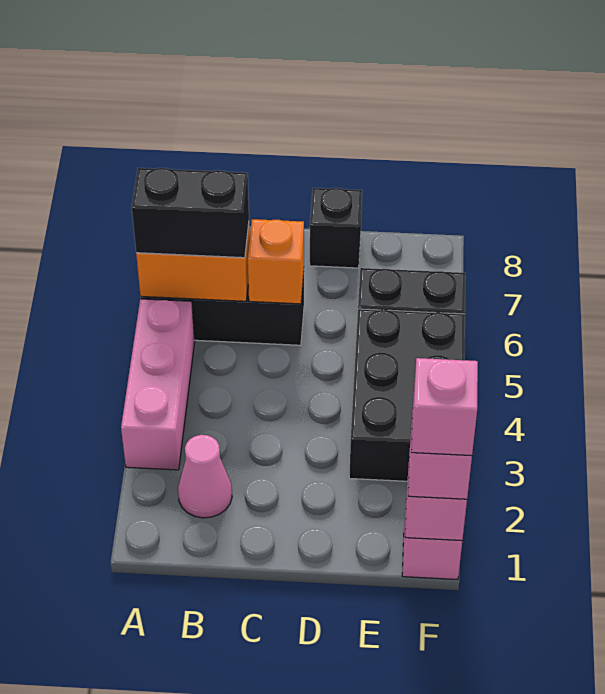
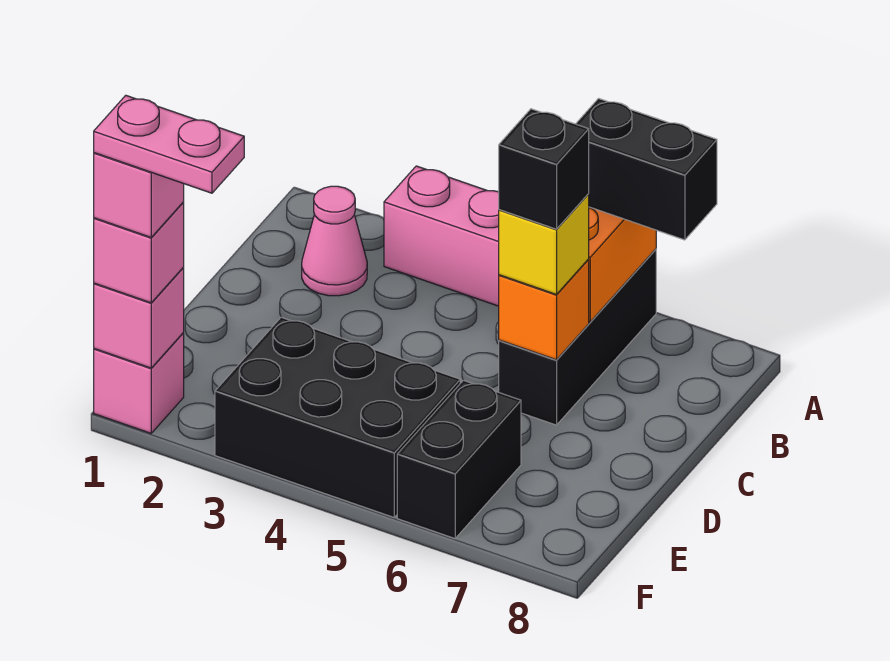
black brick A6:B6 level 3 -> black brick A6:A7 level 3
none -> yellow brick C6 level 3
black brick D8 level 1 -> black brick C6 level 4
none -> pink plate F1:F2 level 5

